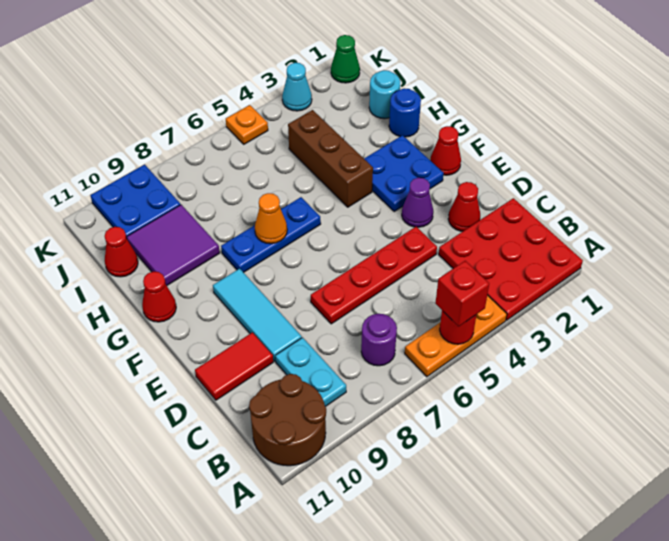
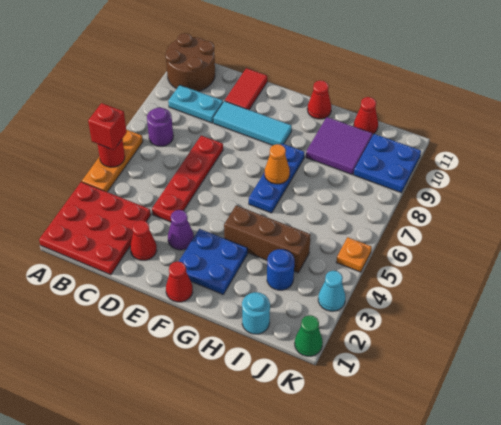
blue round brick H1 level 1 -> blue round brick I3 level 1

